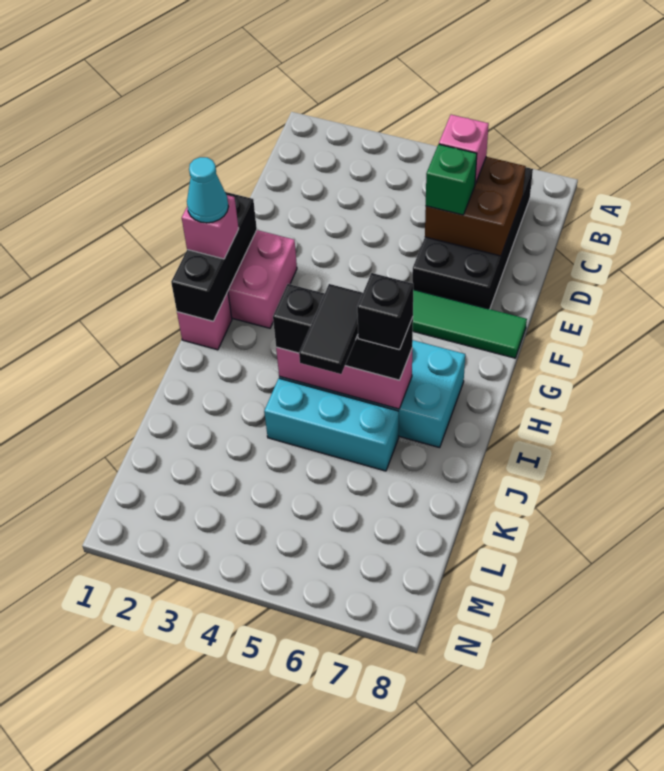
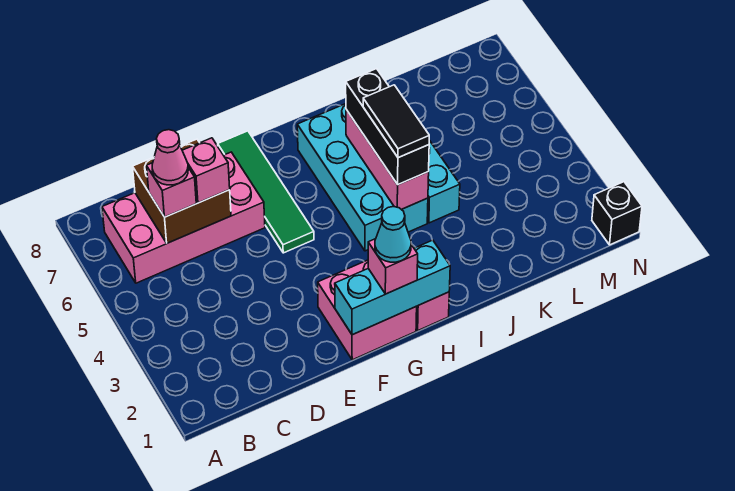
black brick B6:E7 level 1 -> pink brick B6:E7 level 1
none -> pink cone C6 level 4
green brick D6 level 3 -> pink brick D6 level 3
black brick F1:H1 level 2 -> cyan brick F1:H1 level 2
black tile I5:J5 level 4 -> black tile I4:I5 level 4
black brick I6 level 4 -> black brick N1 level 1

